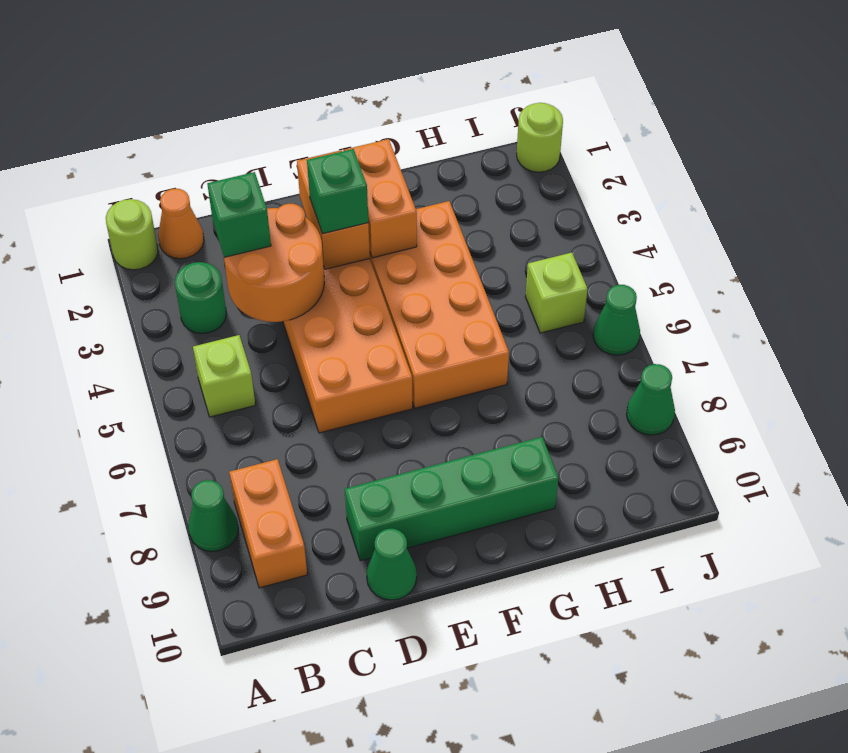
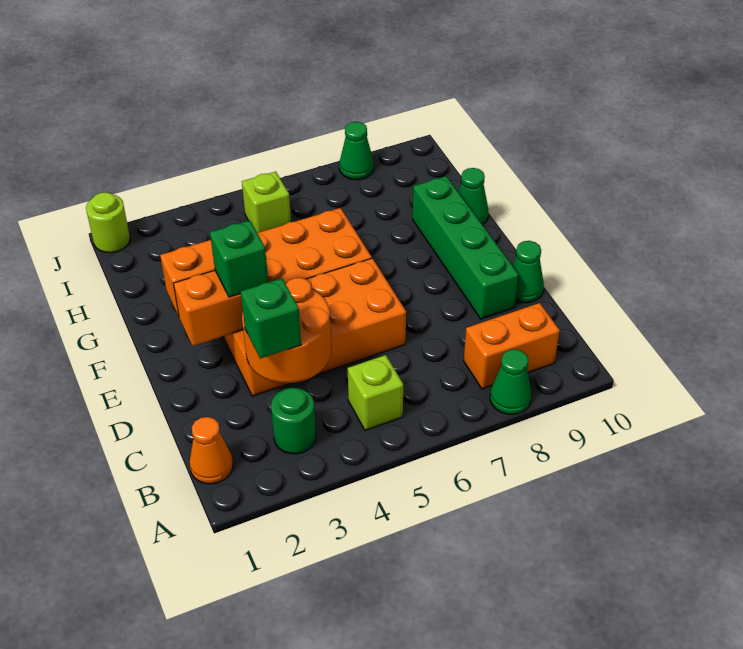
lime round brick A1 level 1 -> none
green cone J6 level 1 -> green cone G10 level 1

